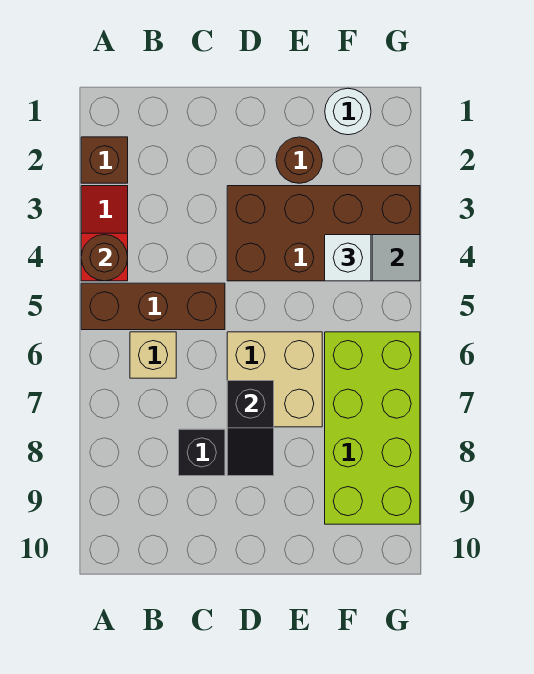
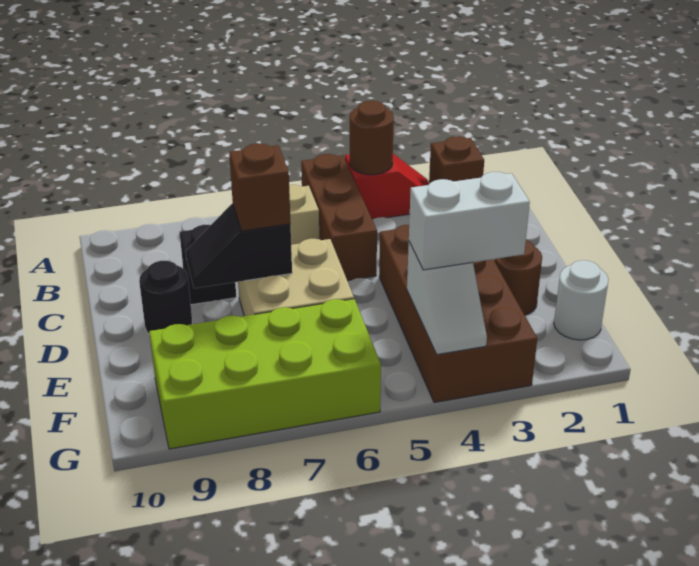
none -> brown brick D7 level 3
none -> black round brick D9 level 1
white brick F4 level 3 -> white brick F3:F4 level 3

